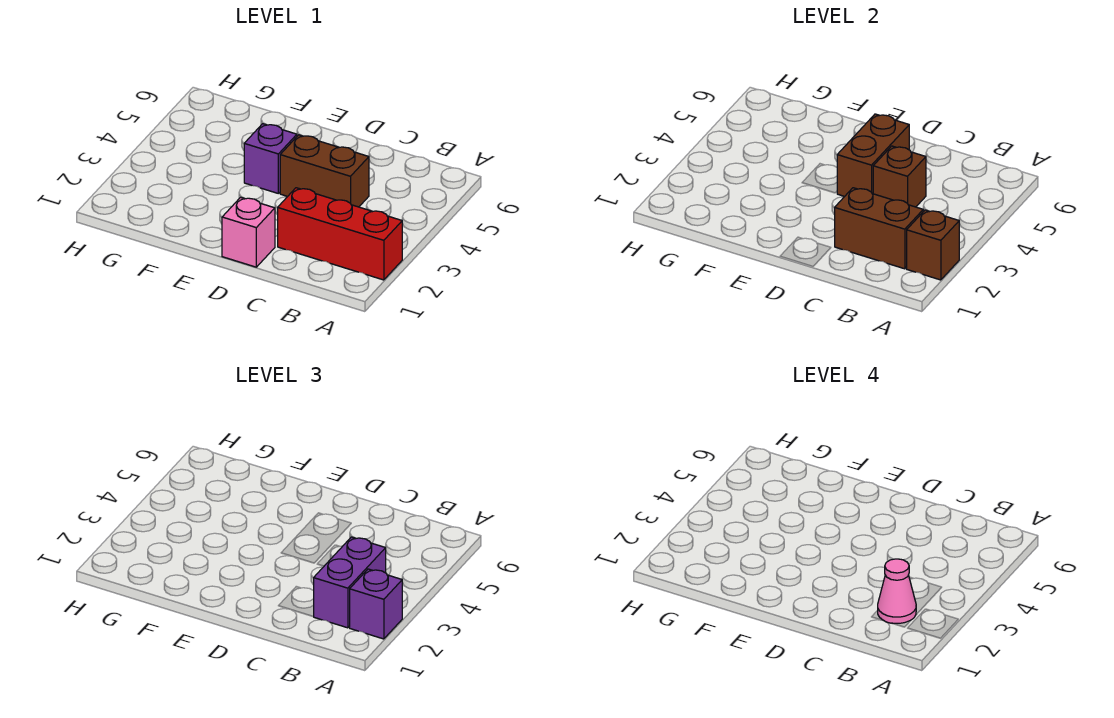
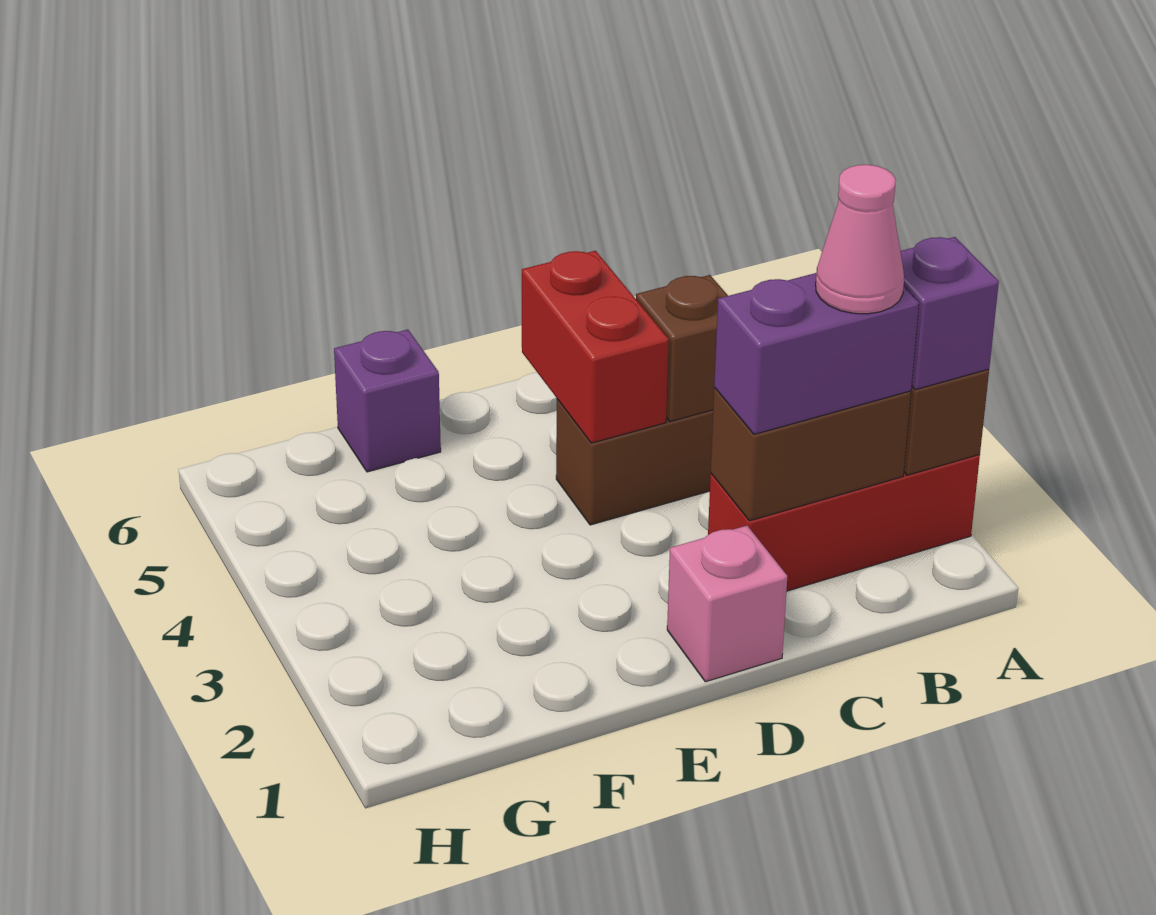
purple brick B2:B3 level 3 -> purple brick B2:C2 level 3
brown brick D4:D5 level 2 -> red brick D4:D5 level 2
purple brick E4 level 1 -> purple brick F6 level 1

